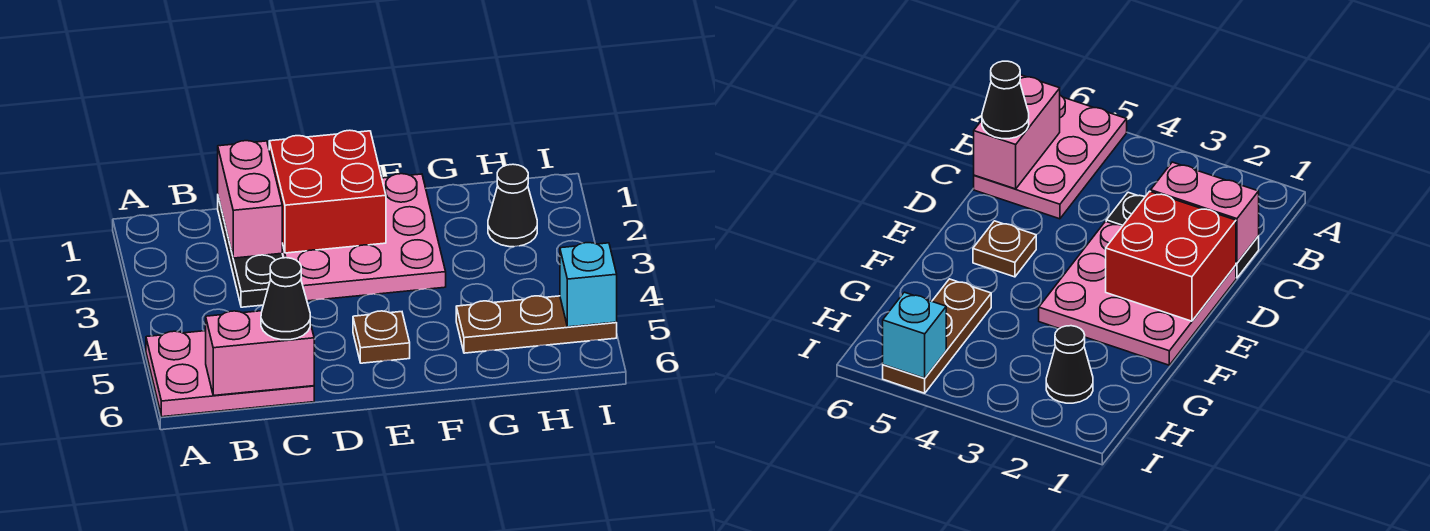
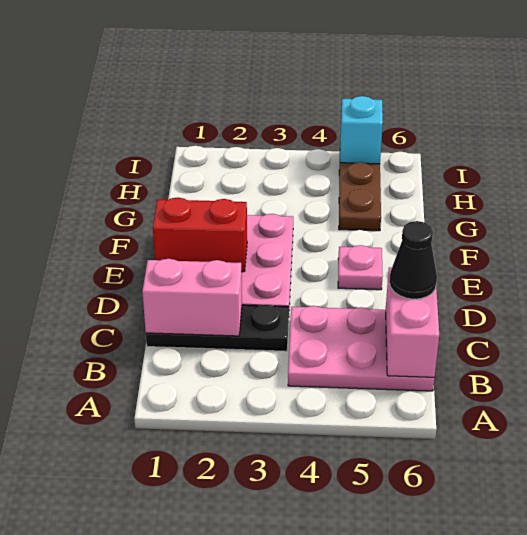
pink plate A5:C6 level 1 -> pink plate B4:C6 level 1
red brick D1:E2 level 2 -> red brick E1:E2 level 2
brown plate E5 level 1 -> pink plate E5 level 1
black cone H2 level 1 -> none

